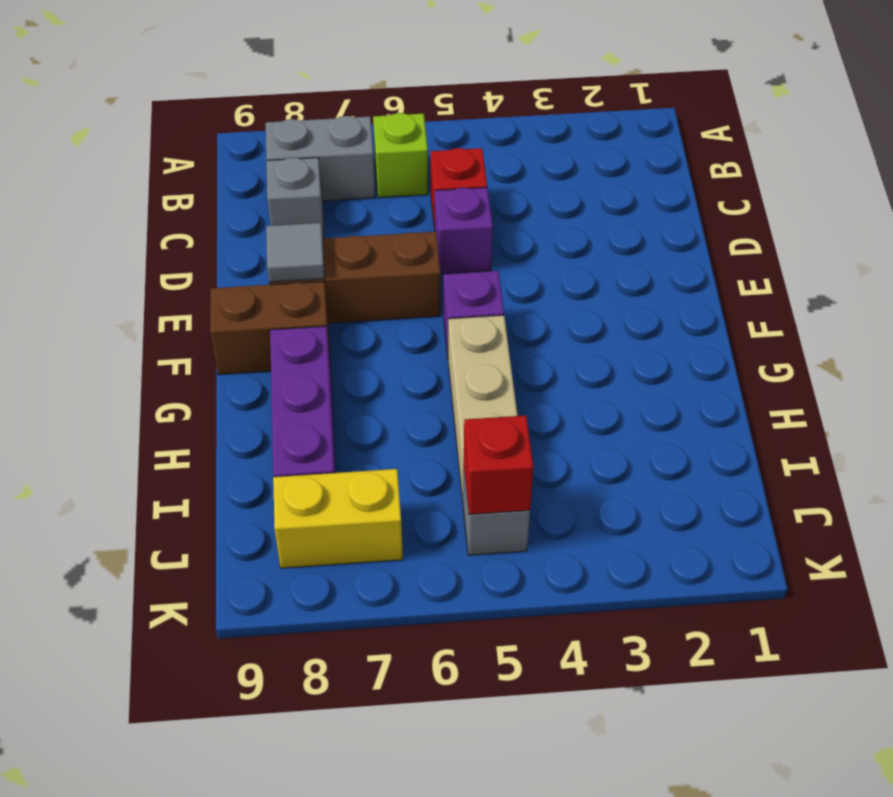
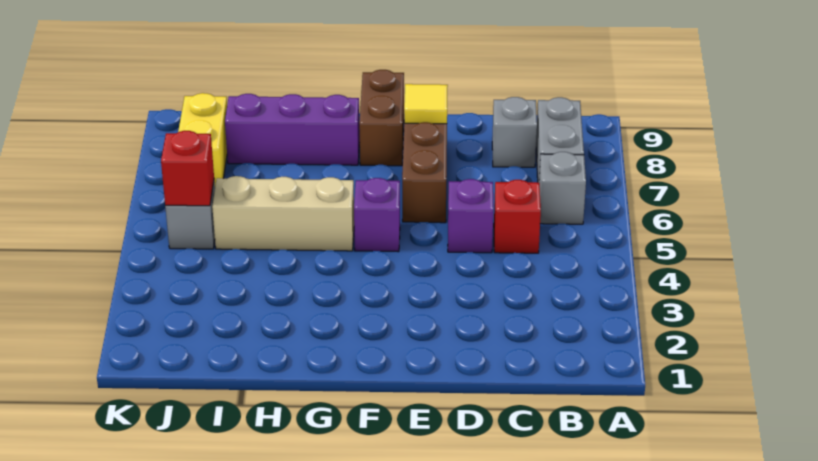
lime brick B6 level 1 -> grey brick B6 level 1
grey tile E8 level 2 -> yellow tile E8 level 2

